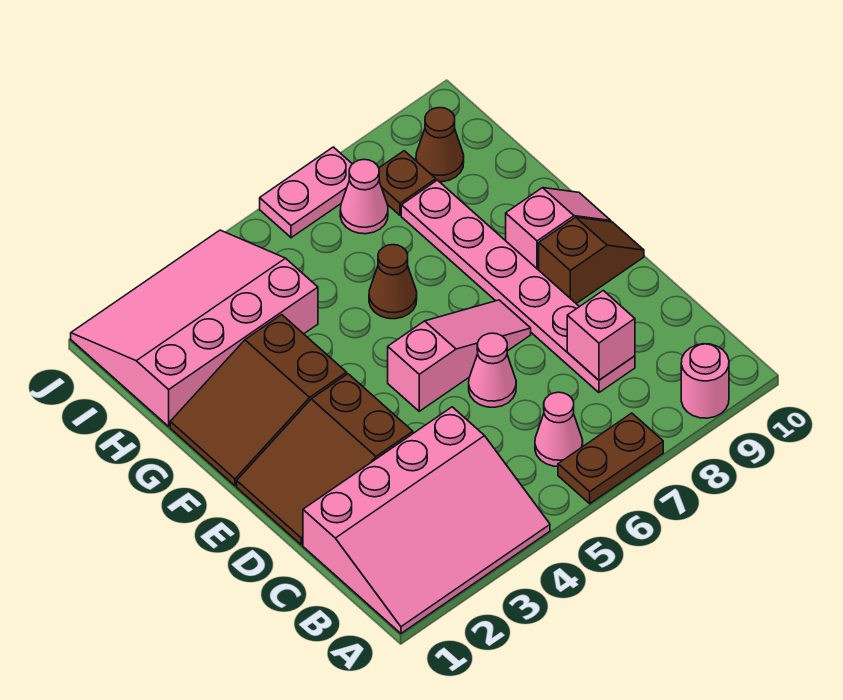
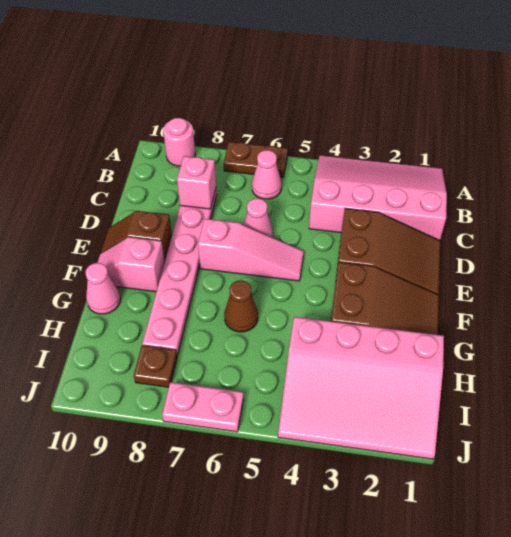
pink slope E5:E7 level 1 top 5 -> pink slope E5:E7 level 1 top 7
pink cone I7 level 1 -> pink cone G10 level 1
brown cone I9 level 1 -> none

